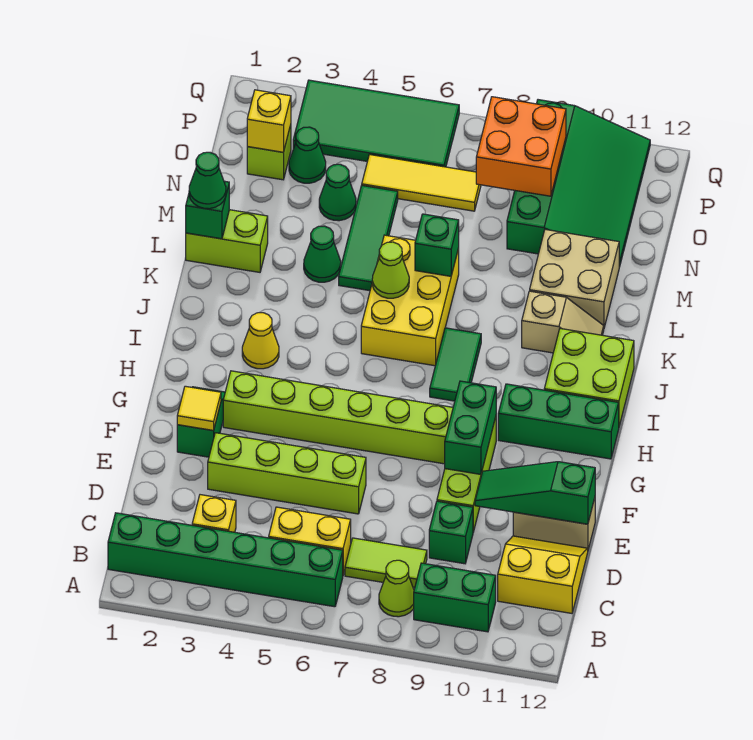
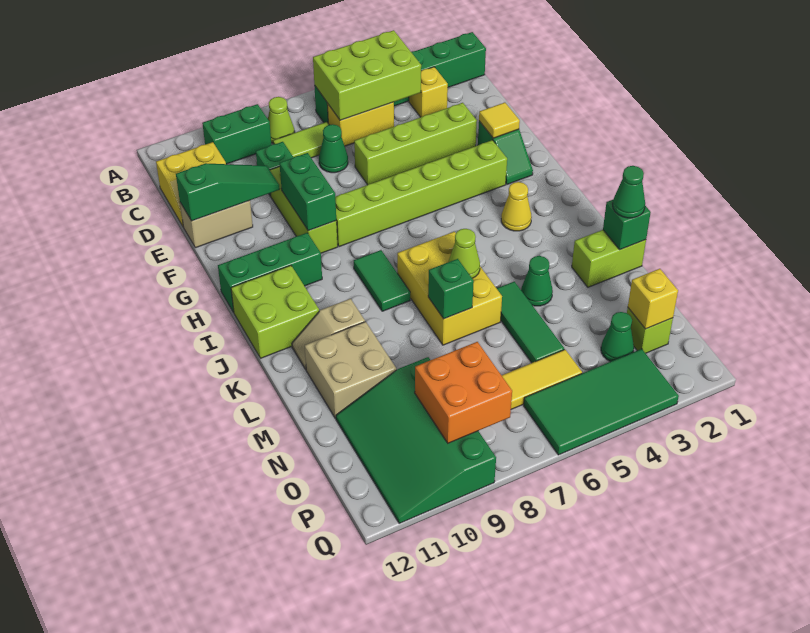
none -> lime brick B4:C6 level 2
green cone N4 level 1 -> green cone D7 level 1

